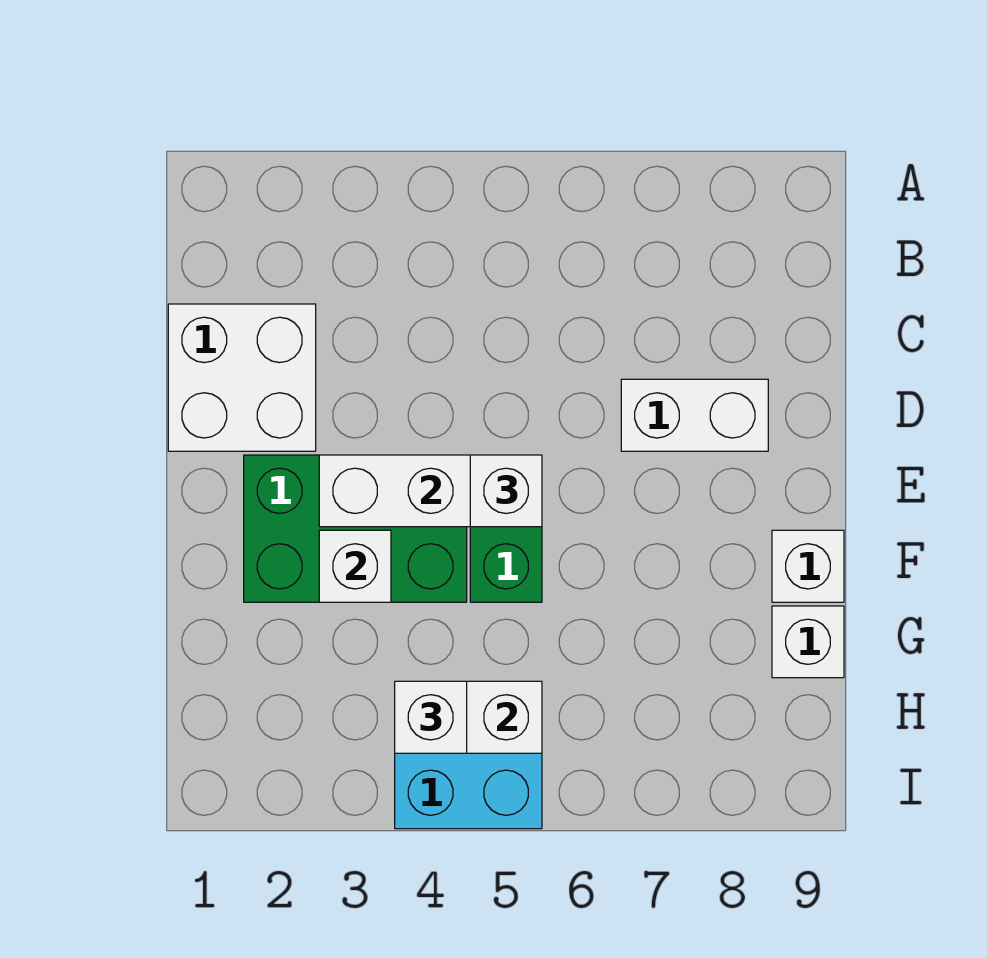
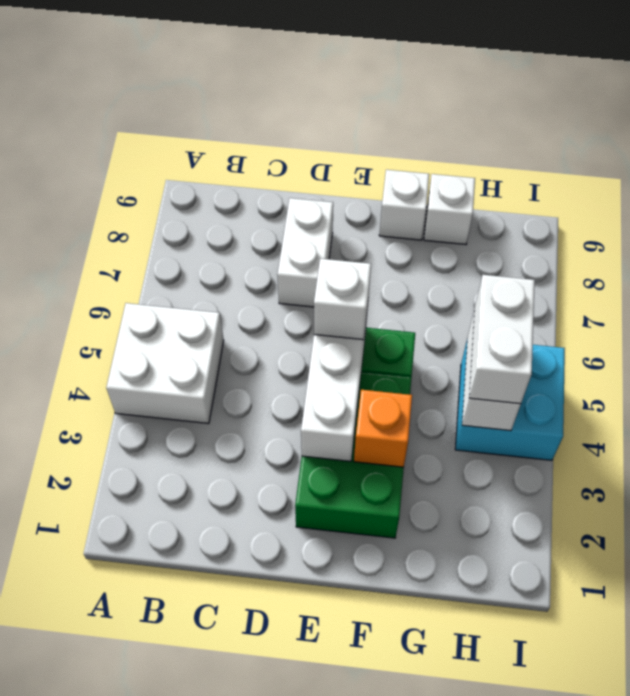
white brick C1:D2 level 1 -> white brick A4:B5 level 1
white brick F3 level 2 -> orange brick F3 level 2
white brick H4 level 3 -> white brick H4:H5 level 3

